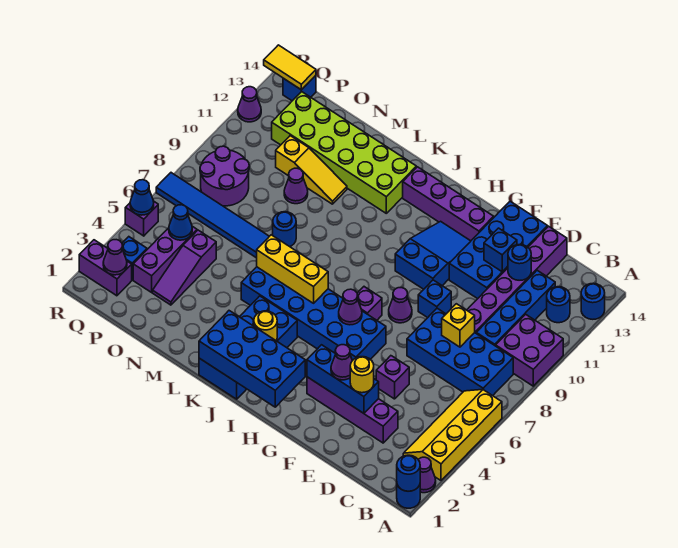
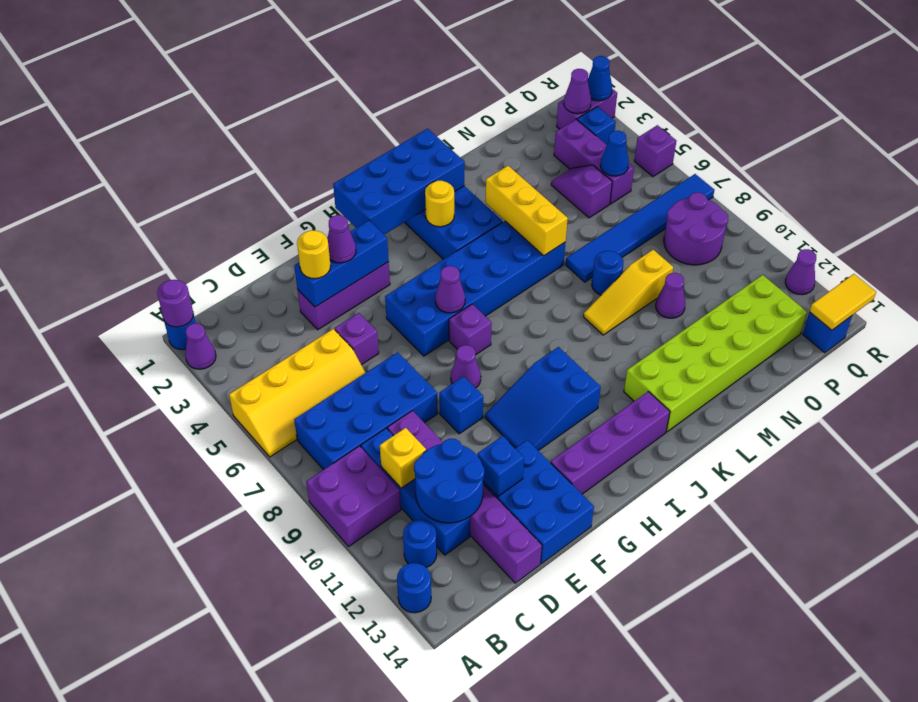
blue round brick A1 level 2 -> purple round brick A1 level 2
yellow slope A3:B6 level 1 top A -> yellow slope A5:D6 level 1 top 5
purple brick D3:G3 level 1 -> purple brick E3:G3 level 1
yellow brick D8 level 2 -> yellow brick C10 level 2
blue round brick D12 level 2 -> blue round brick C11:D12 level 2
blue brick E11:F14 level 1 -> blue brick E12:F14 level 1
blue slope G10:H12 level 1 top 10 -> blue slope G10:I11 level 1 top I
yellow brick J6:L6 level 2 -> yellow brick L4:L6 level 2
yellow slope M11:O11 level 1 top O -> yellow slope L9:N9 level 1 top N
purple slope O3:O5 level 1 top 5 -> purple slope O4:O5 level 1 top 5
blue cone R5 level 2 -> blue cone R2 level 2

